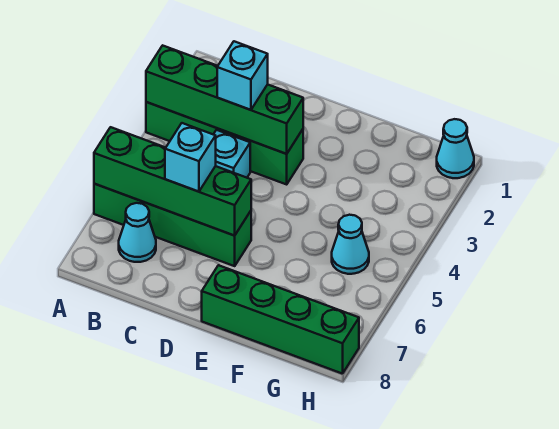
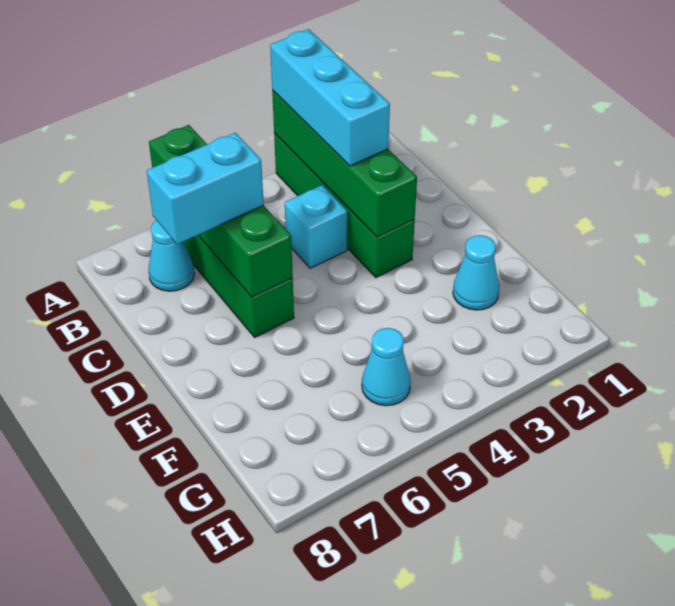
cyan brick C3 level 3 -> cyan brick A3:C3 level 3
cyan brick C6 level 3 -> cyan brick C6:C7 level 3
green brick E8:H8 level 1 -> none
cyan cone H1 level 1 -> cyan cone F2 level 1

